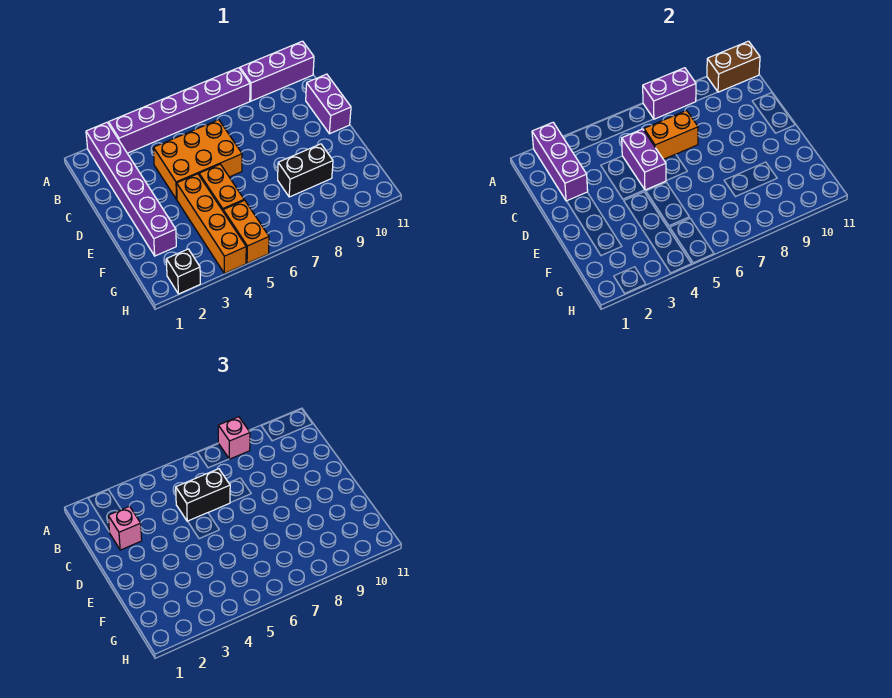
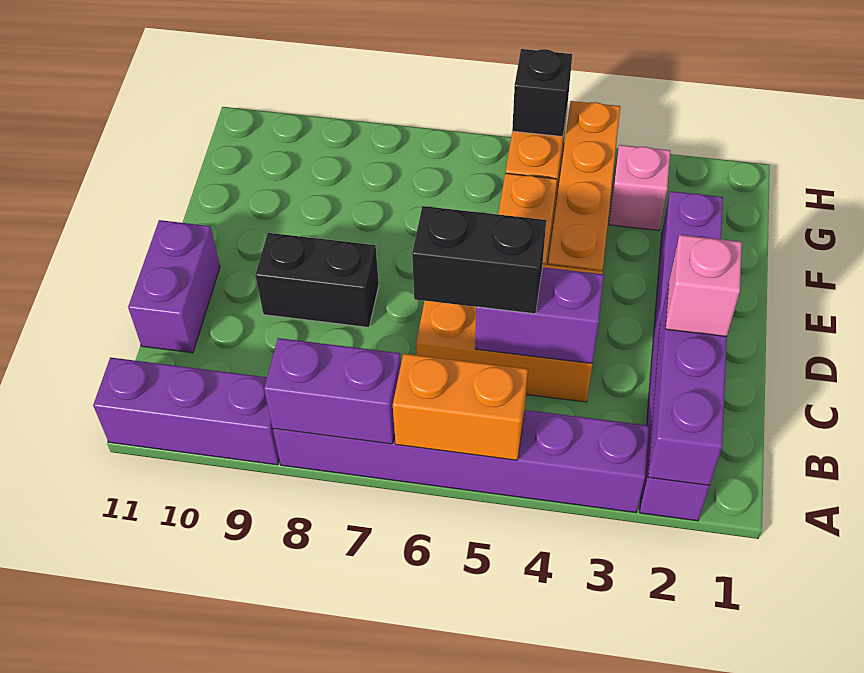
pink brick A8 level 3 -> pink brick G3 level 1
brown brick A10:A11 level 2 -> none
purple brick C5:D5 level 2 -> purple brick C4:C5 level 2
orange brick C6:C7 level 2 -> orange brick A5:A6 level 2
black brick F8:F9 level 1 -> black brick D8:D9 level 1
black brick H2 level 1 -> black brick H5 level 2

